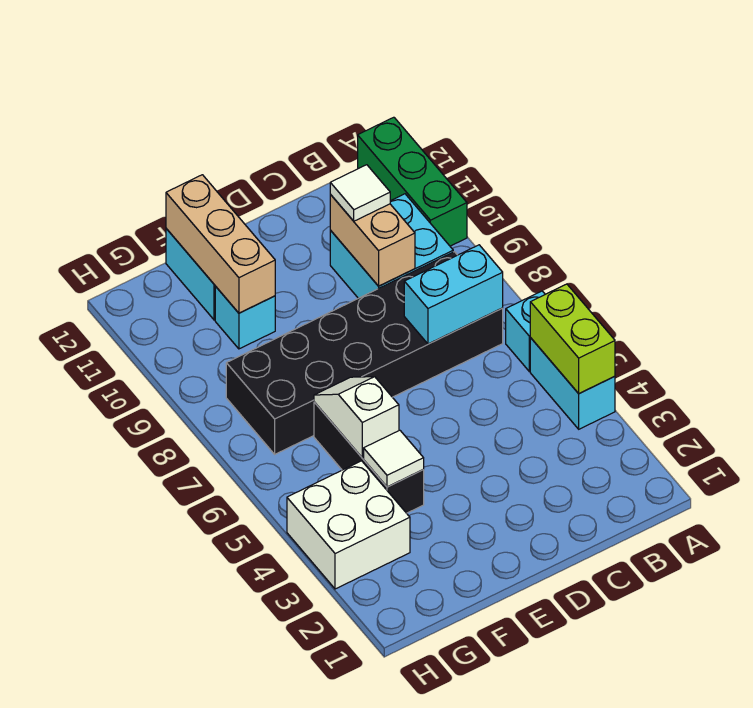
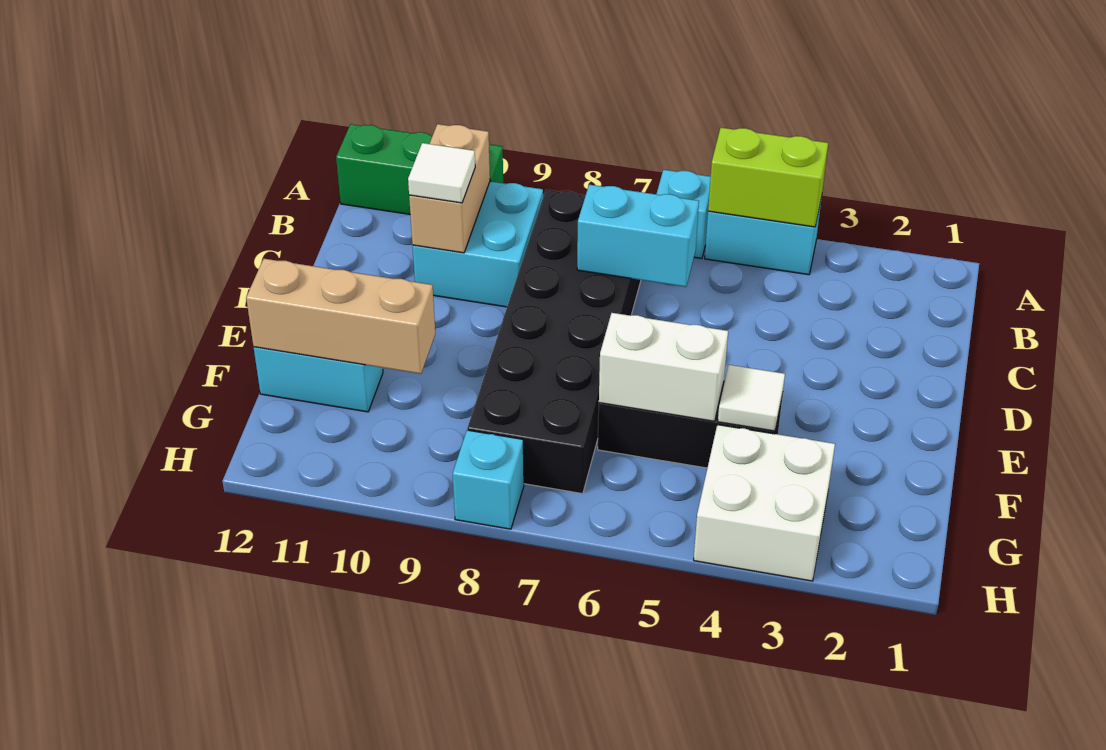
cyan brick B7:C7 level 2 -> cyan brick C6:C7 level 2
tan brick C9:C10 level 2 -> tan brick B10:C10 level 2
white slope F5:F6 level 2 top 5 -> white brick F5:F6 level 2
cyan brick F10 level 1 -> cyan brick H8 level 1

